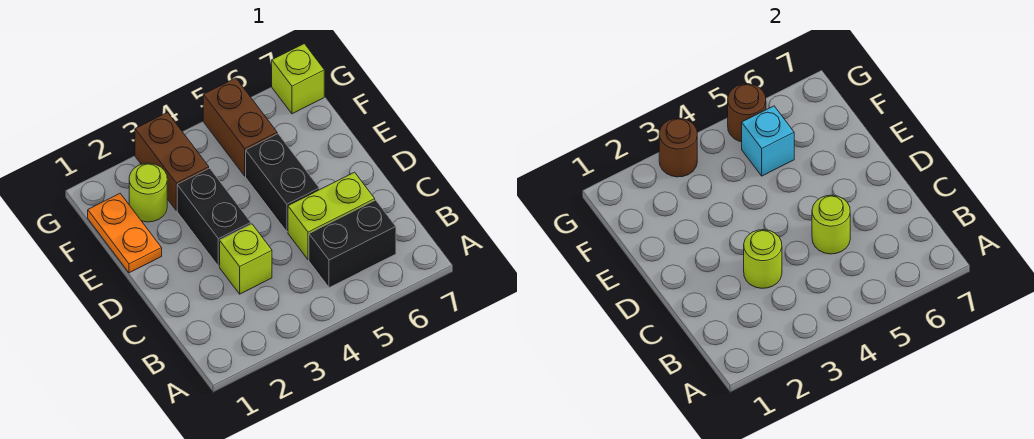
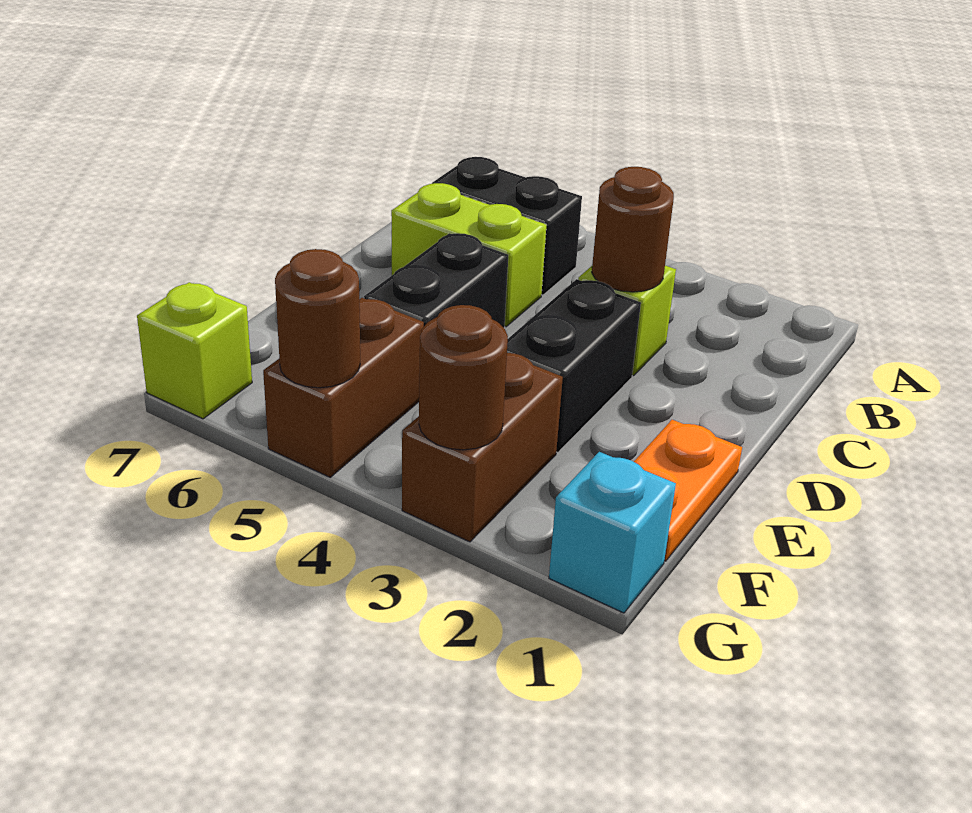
lime round brick C3 level 2 -> brown round brick C3 level 2
lime round brick C5 level 2 -> none
lime round brick F2 level 1 -> none
cyan brick F5 level 2 -> cyan brick G1 level 1

